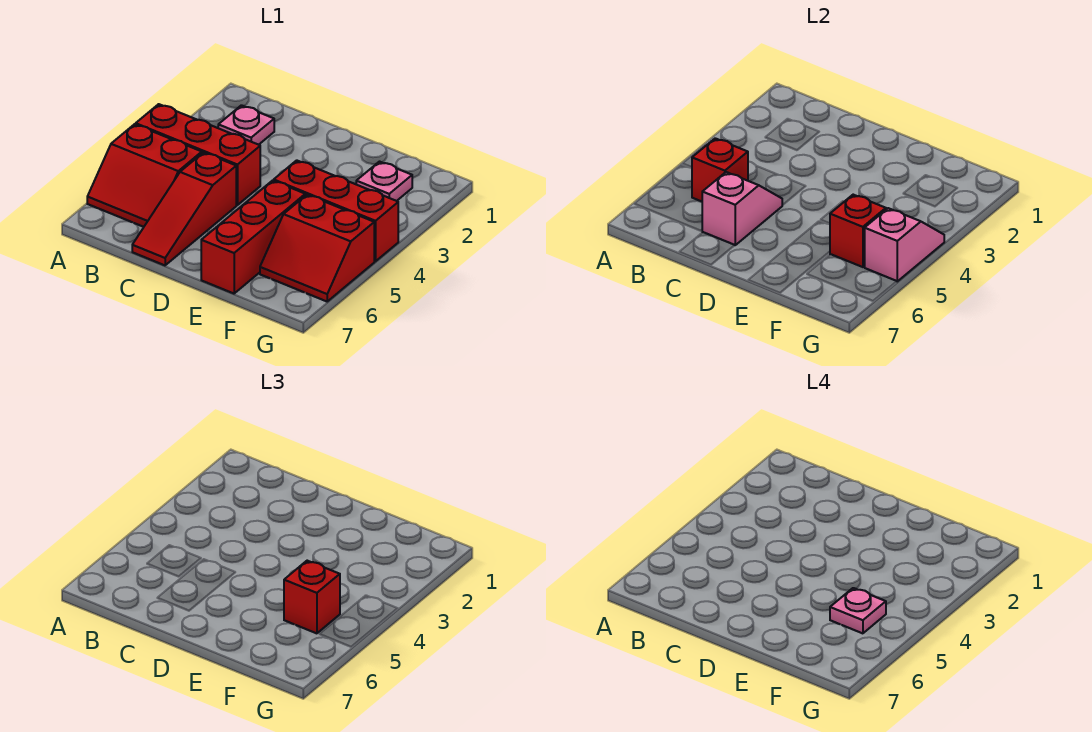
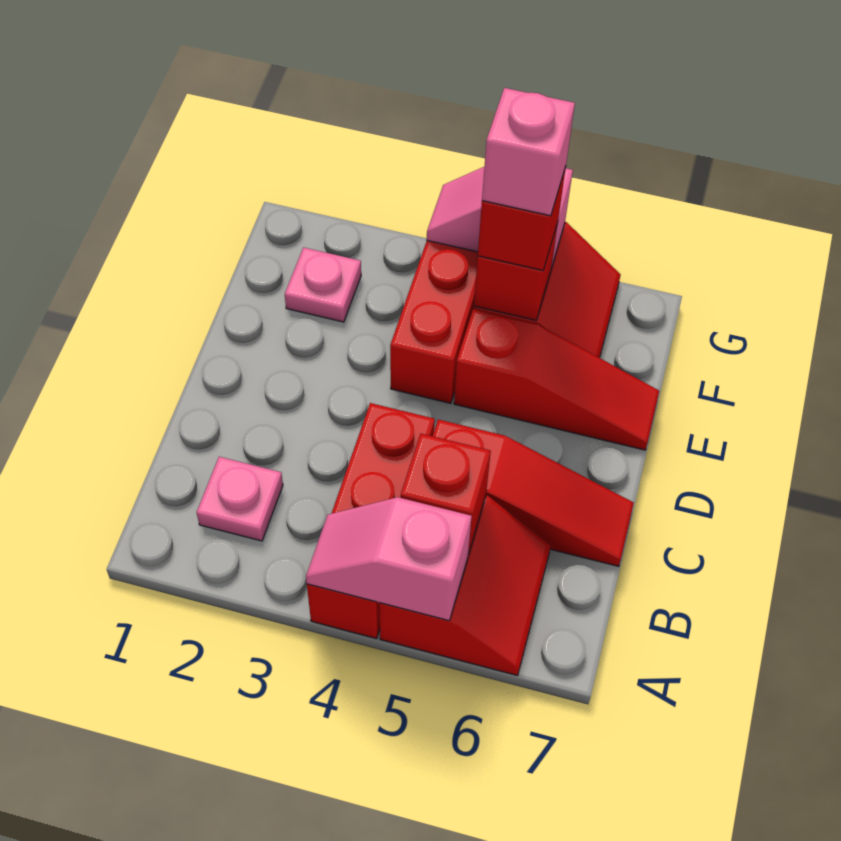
pink slope C5:C6 level 2 top 6 -> pink slope A4:A5 level 2 top 5
red brick E5:E7 level 1 -> red slope E5:E7 level 1 top 5
pink plate F5 level 4 -> pink brick F5 level 4

